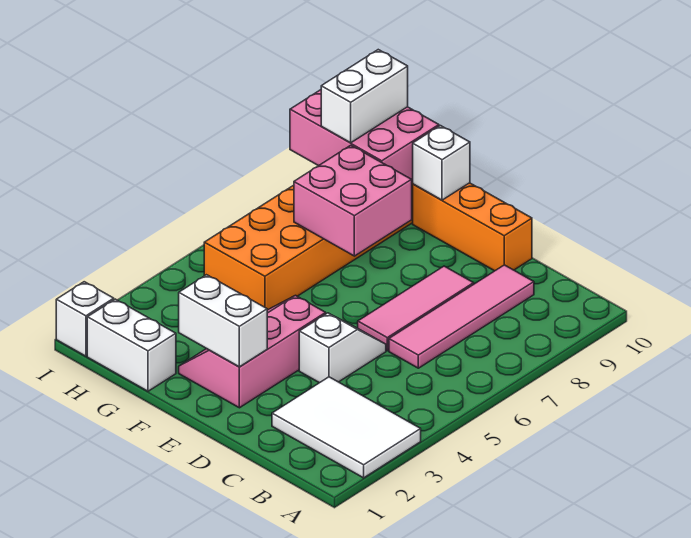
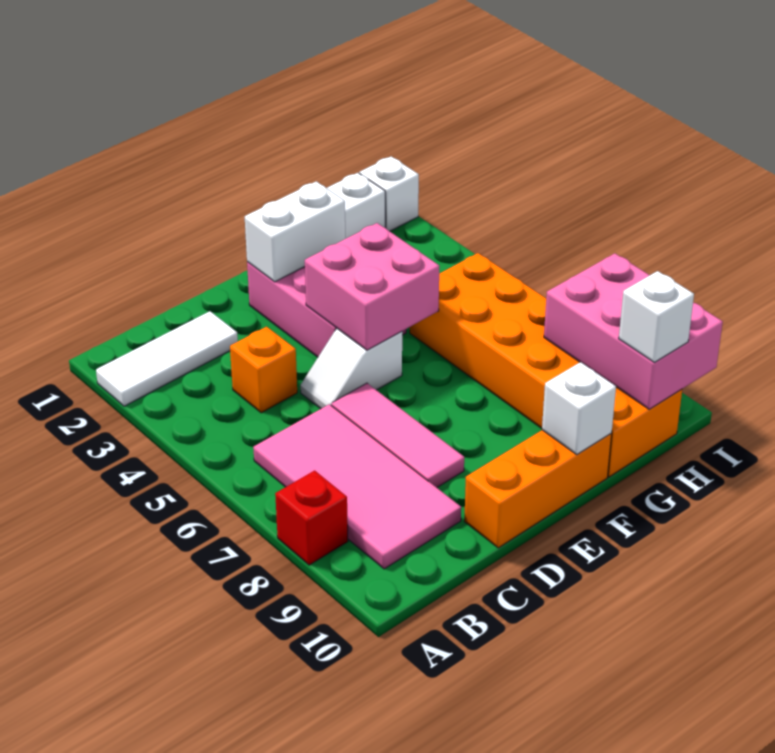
white tile A2:C3 level 1 -> white tile A2:C2 level 1
none -> red brick A8 level 1
none -> orange brick C4 level 1
pink tile C6:C9 level 1 -> pink tile B6:C9 level 1
white slope D4:D5 level 1 top 4 -> white slope D5:E5 level 1 top E
pink brick F7:G8 level 2 -> pink brick E4:F5 level 2
pink brick G9:I10 level 2 -> pink brick H8:I10 level 2
white brick H9:H10 level 3 -> white brick H10 level 3

